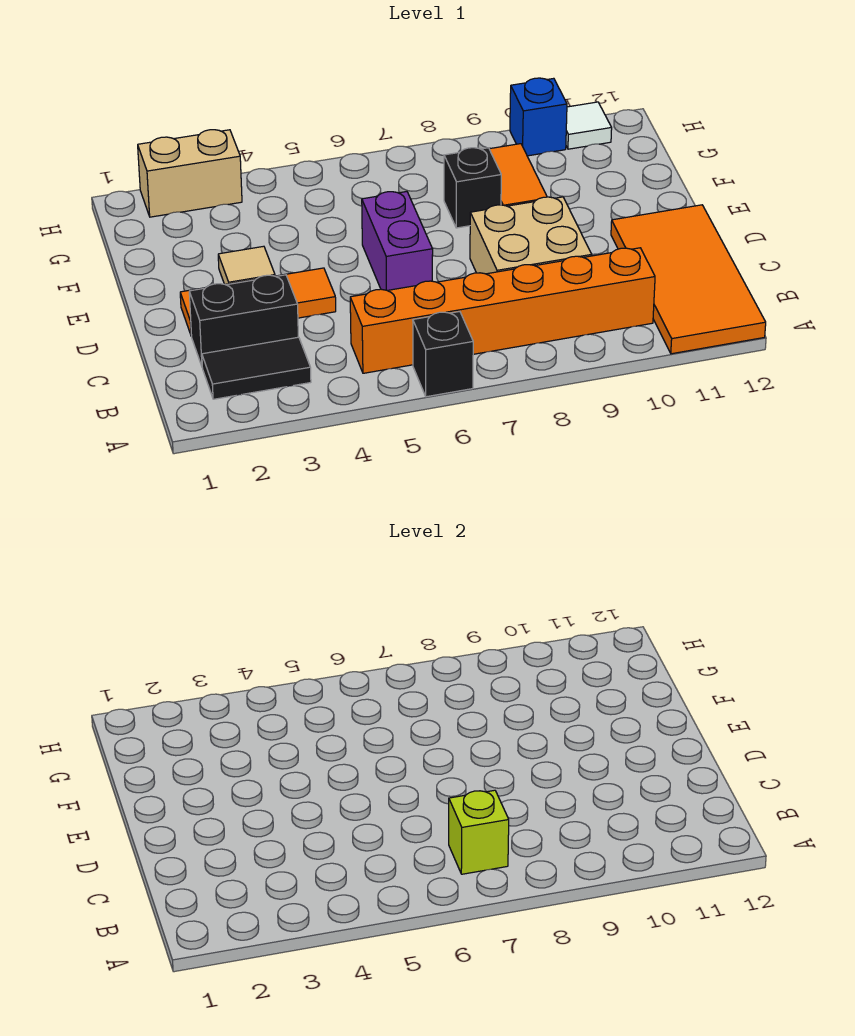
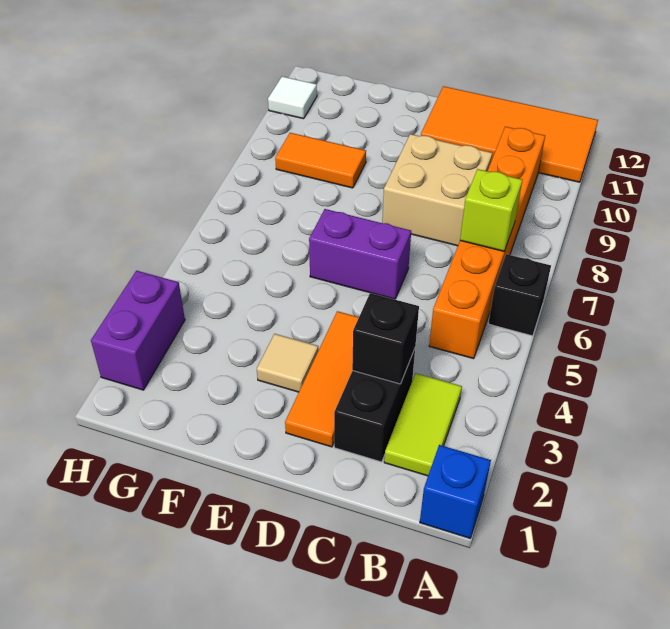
black tile B2:B3 level 1 -> lime tile B2:B3 level 1
black brick F8 level 1 -> black brick C3 level 2
tan brick H2:H3 level 1 -> purple brick H2:H3 level 1
blue brick H10 level 1 -> blue brick A1 level 1

